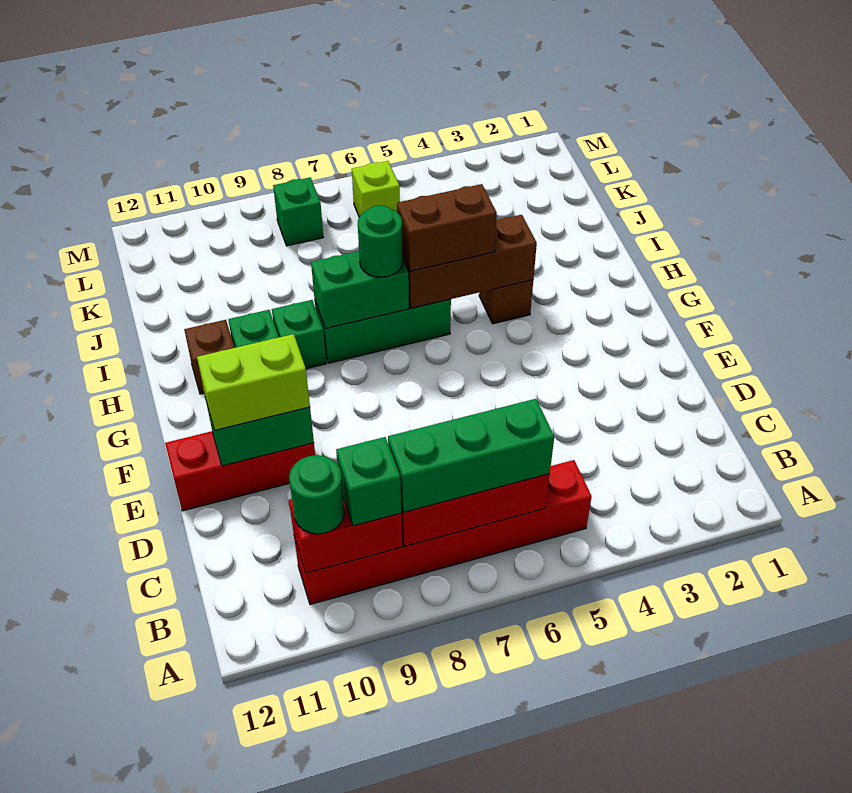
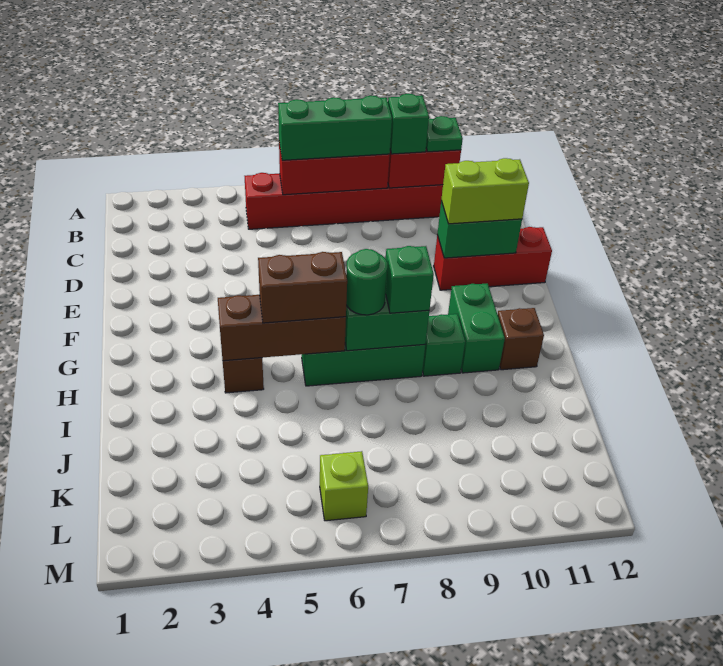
green round brick B10 level 3 -> green plate B10 level 3
green brick L8 level 1 -> green brick H8 level 3

